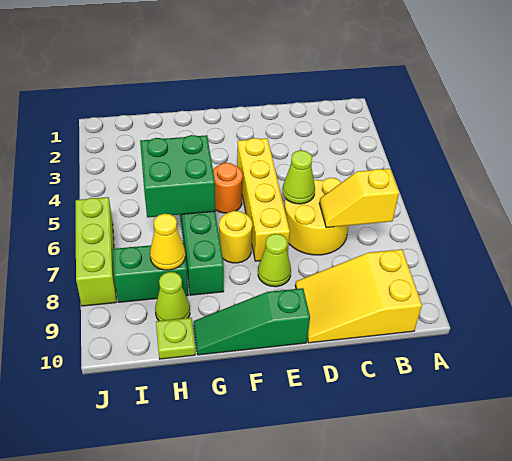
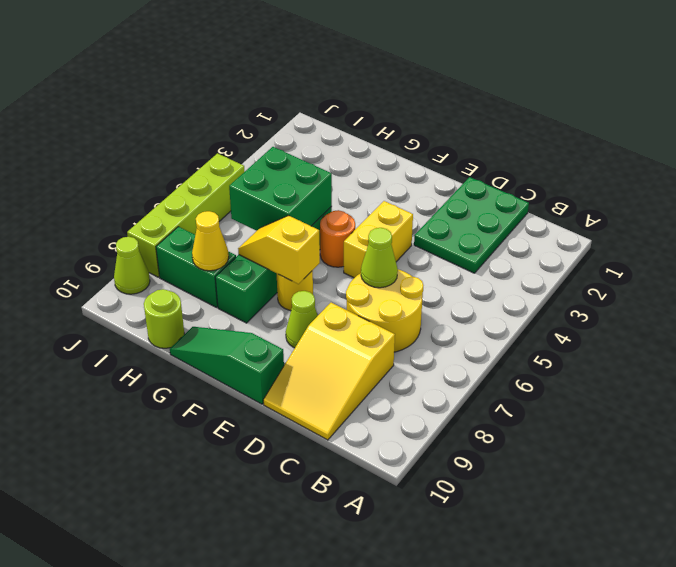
yellow slope B7:C7 level 2 top B -> yellow slope F7:G7 level 2 top F
yellow slope B9:D10 level 1 top B -> yellow slope C8:D10 level 1 top 8
none -> green plate C1:D3 level 1
yellow brick E4:E7 level 1 -> yellow brick E4:E5 level 1
lime cone H9 level 1 -> lime cone J9 level 1
lime plate H10 level 1 -> lime round brick H10 level 1
lime brick J6:J8 level 1 -> lime brick J5:J8 level 1

